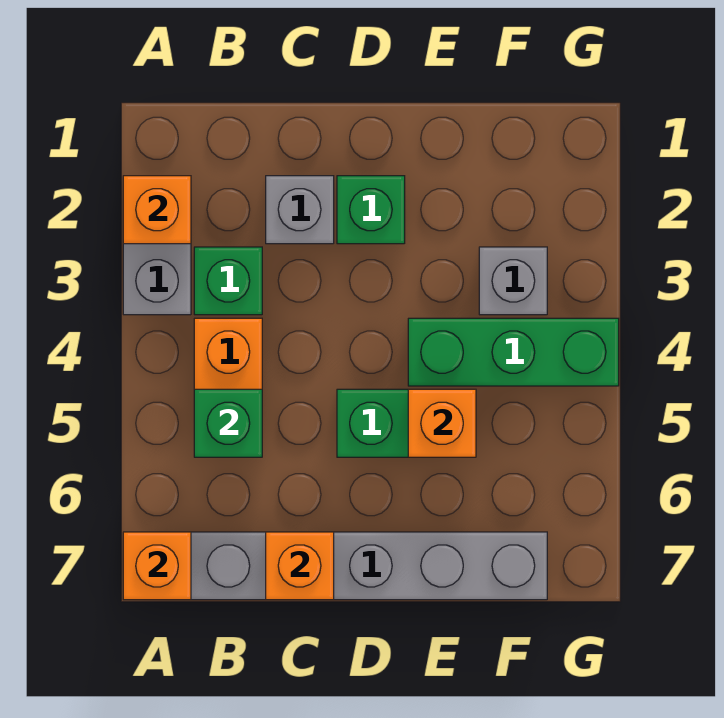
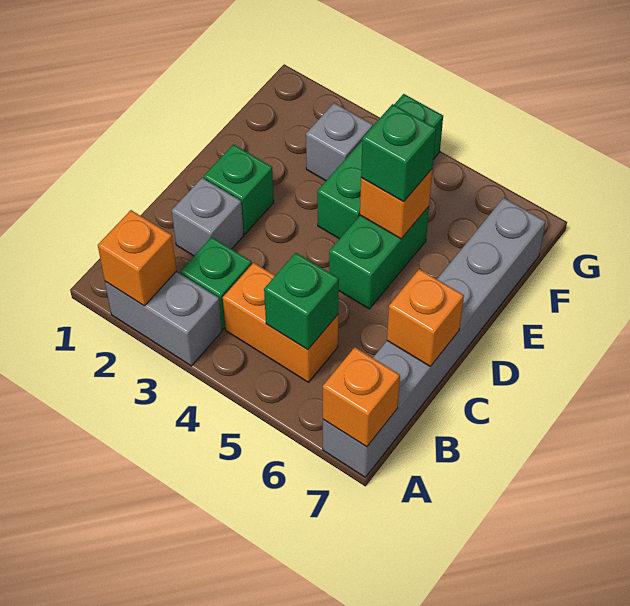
none -> green brick E5 level 3

